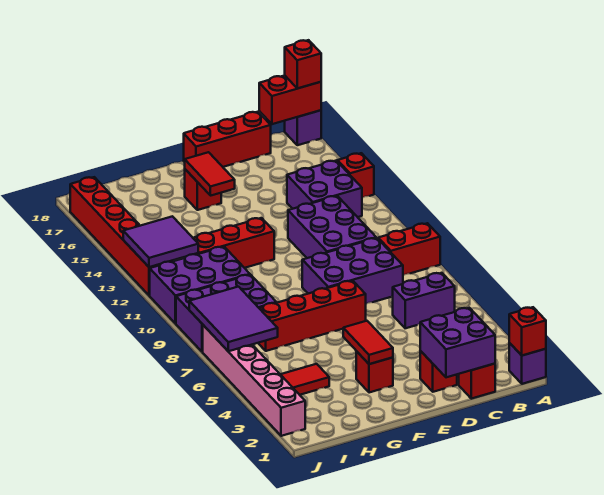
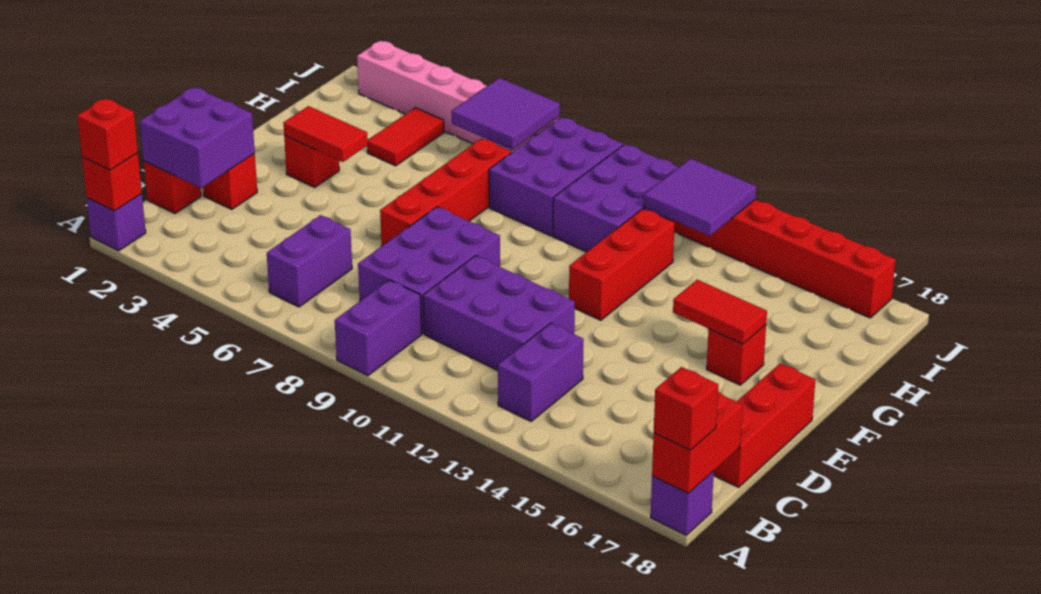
red brick A9:B9 level 1 -> purple brick A9:B9 level 1
red brick A14 level 1 -> red brick A1 level 3
purple brick B13:C14 level 1 -> purple brick B13:C13 level 1
purple tile I6:J8 level 2 -> purple tile I6:J7 level 2

